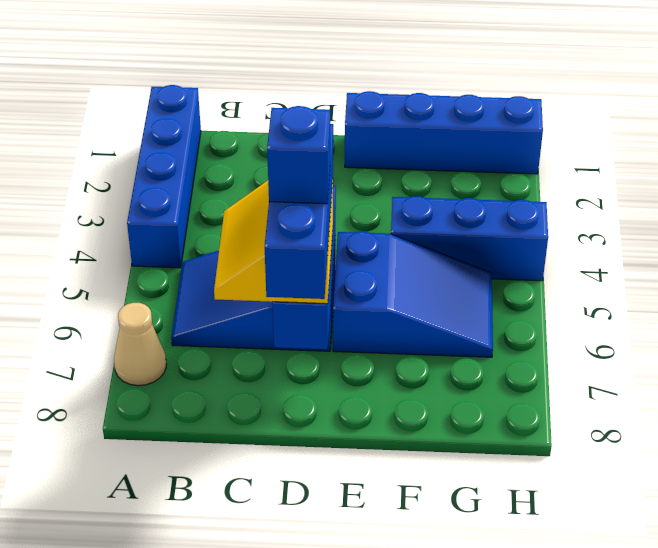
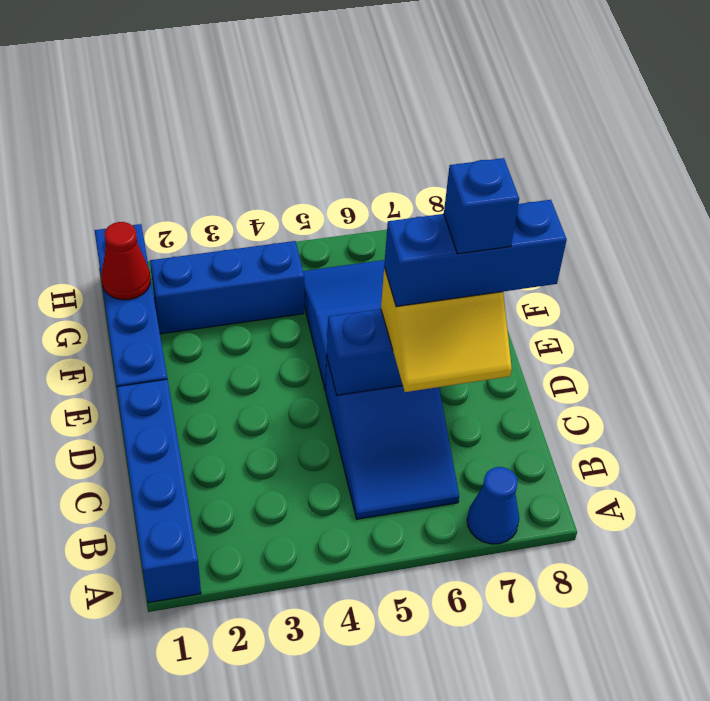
blue brick A1:A4 level 1 -> blue brick A1:D1 level 1
tan cone A7 level 1 -> blue cone A7 level 1
blue brick F4:H4 level 1 -> blue brick G2:G4 level 1
none -> red cone G1 level 2

